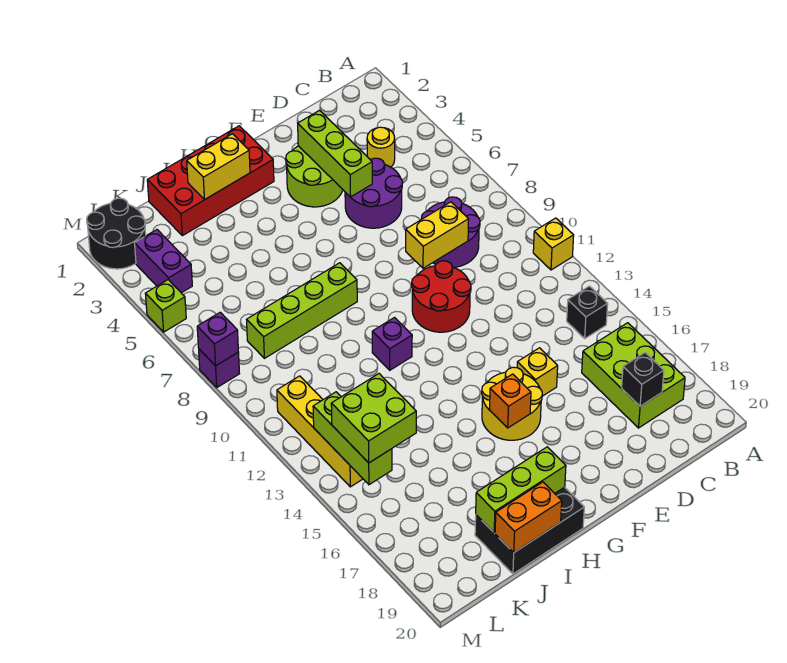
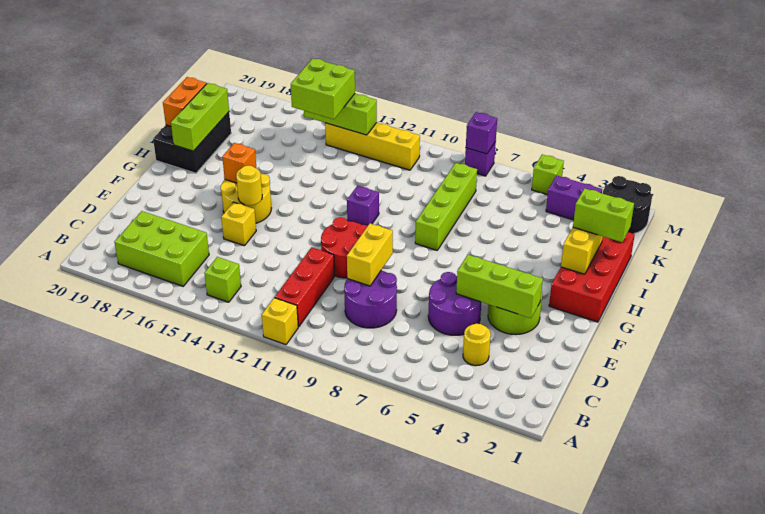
none -> red brick B11:D11 level 1
black brick B14 level 1 -> lime brick B14 level 1
black brick C18 level 2 -> none
none -> yellow round brick F15 level 2
none -> lime brick I1:I2 level 3

